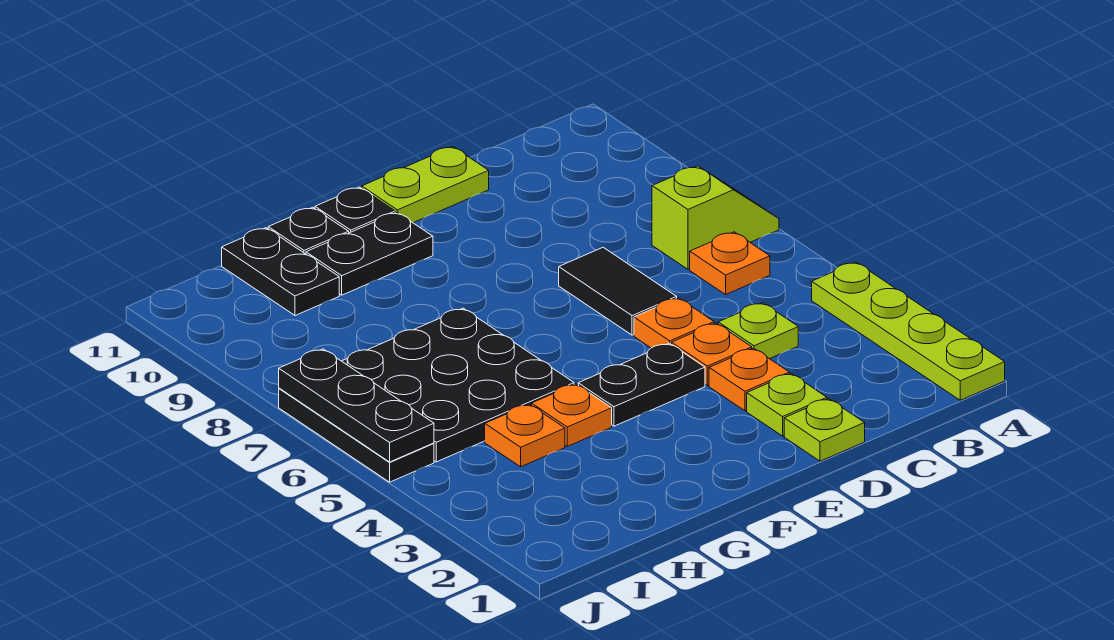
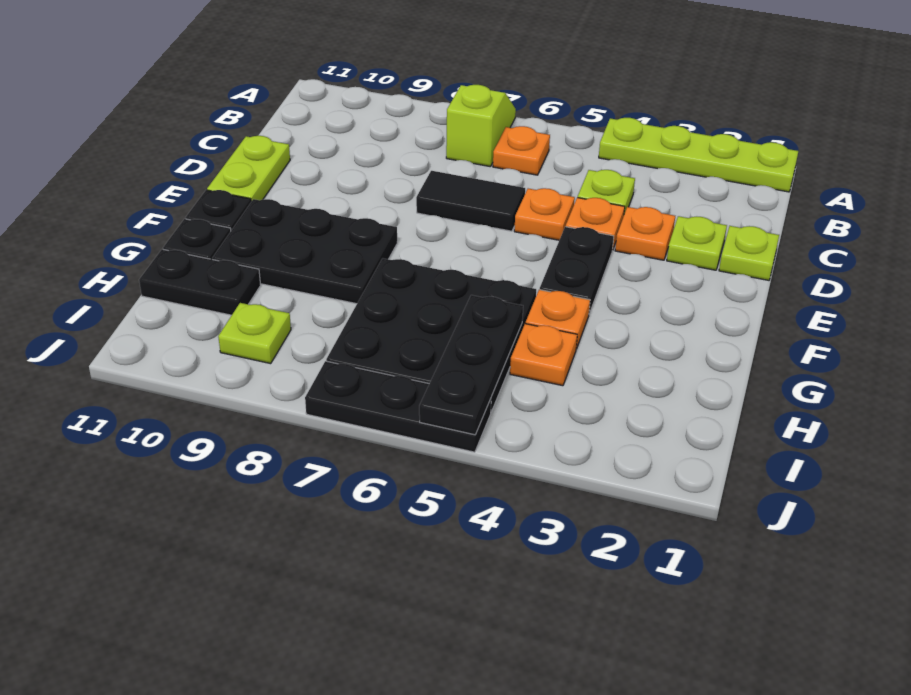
black plate F10:G10 level 1 -> black plate F8:G10 level 1
none -> lime plate I9 level 1
black plate J5:J7 level 2 -> black plate H5:J5 level 2

